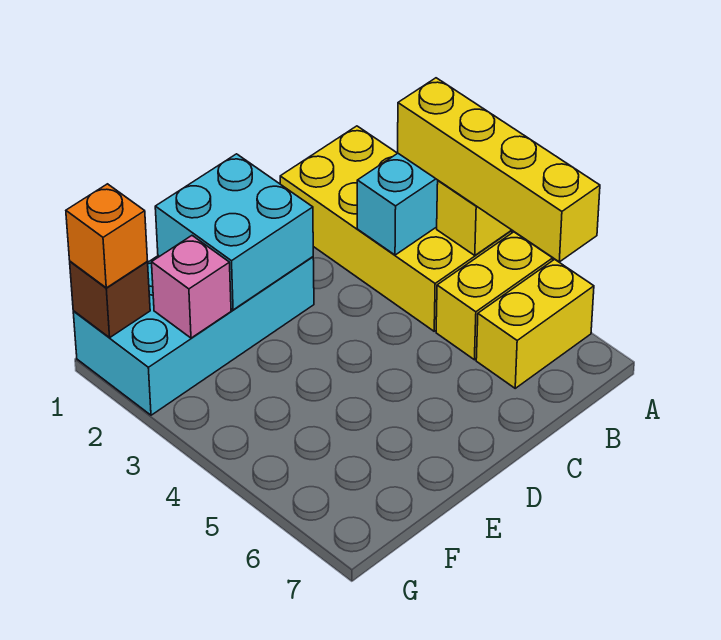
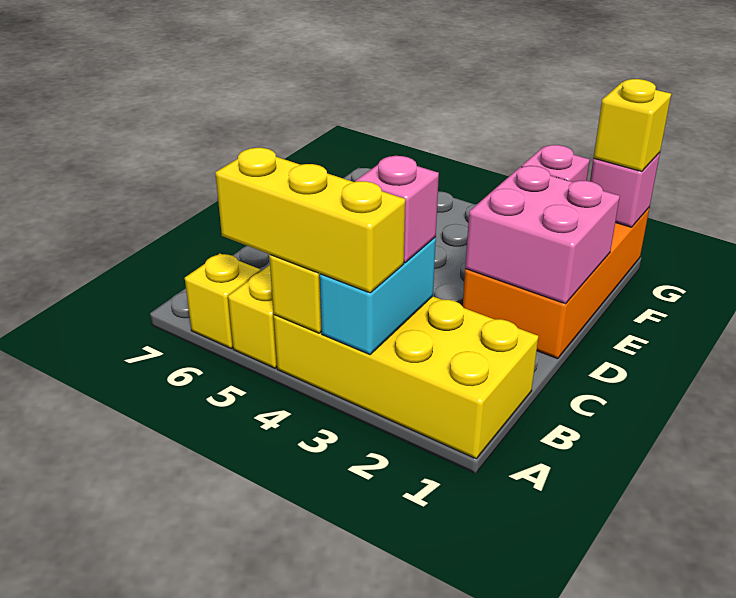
yellow brick A3:A6 level 3 -> yellow brick A3:A5 level 3
yellow brick A6:B6 level 1 -> yellow brick A6 level 1
none -> pink brick B3 level 3
cyan brick D1:G2 level 1 -> orange brick D1:G2 level 1
cyan brick D1:E2 level 2 -> pink brick D1:E2 level 2
brown brick G1 level 2 -> pink brick G1 level 2
orange brick G1 level 3 -> yellow brick G1 level 3

